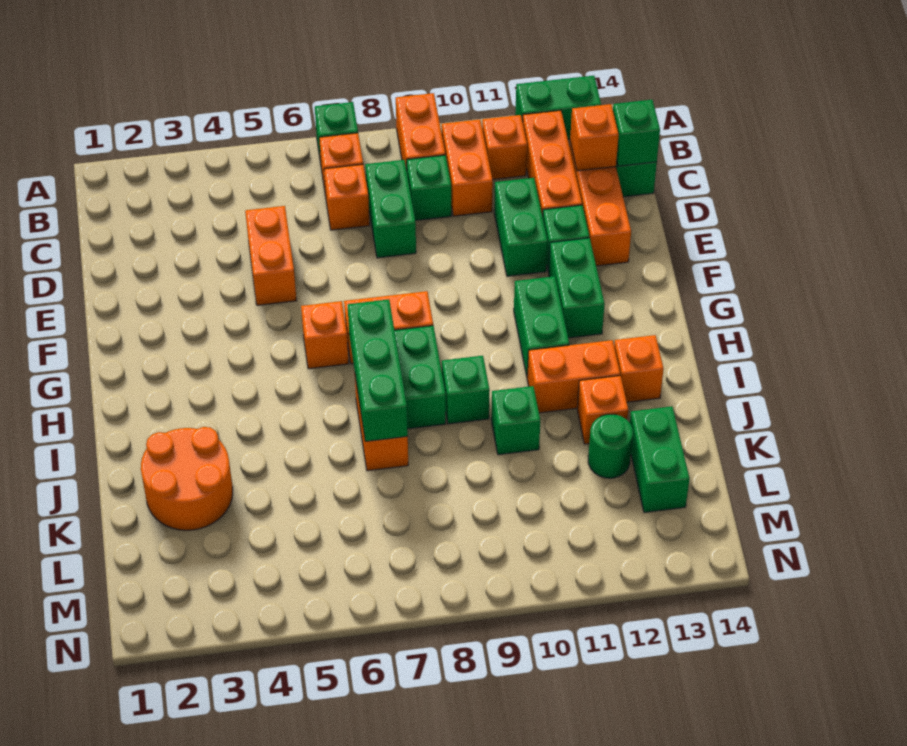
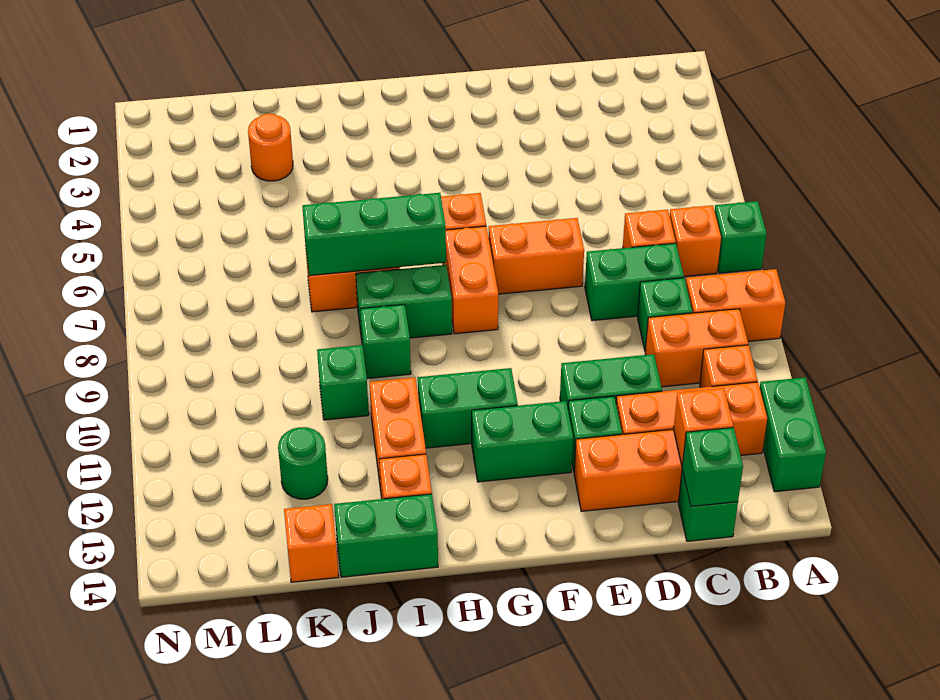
orange brick D5:E5 level 1 -> orange brick E7:F7 level 1
orange round brick J2:K3 level 1 -> orange round brick K3 level 1
orange brick J12 level 1 -> orange brick K14 level 1
green brick K13:L13 level 1 -> green brick I14:J14 level 1

